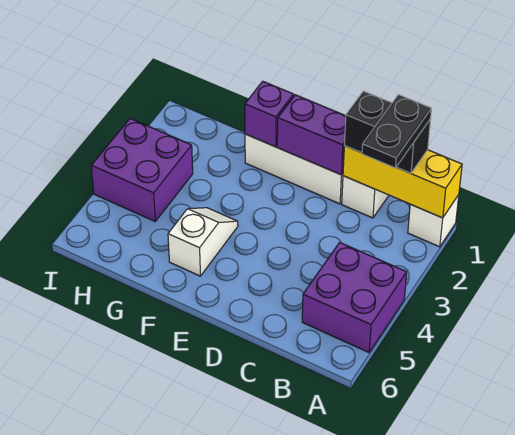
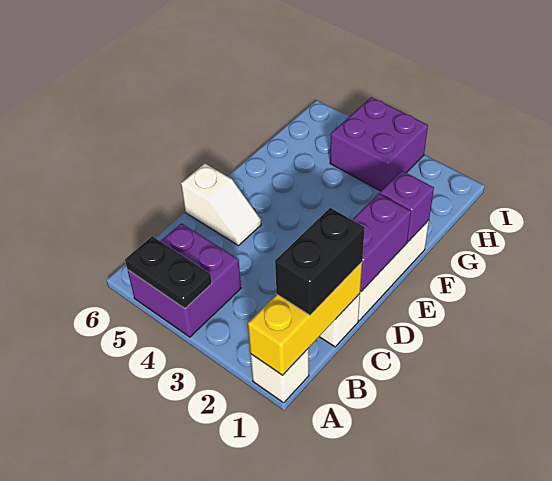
black plate B1:B2 level 4 -> black plate A4:A5 level 2
white slope F4:F5 level 1 top 5 -> white slope D5:D6 level 1 top 6

